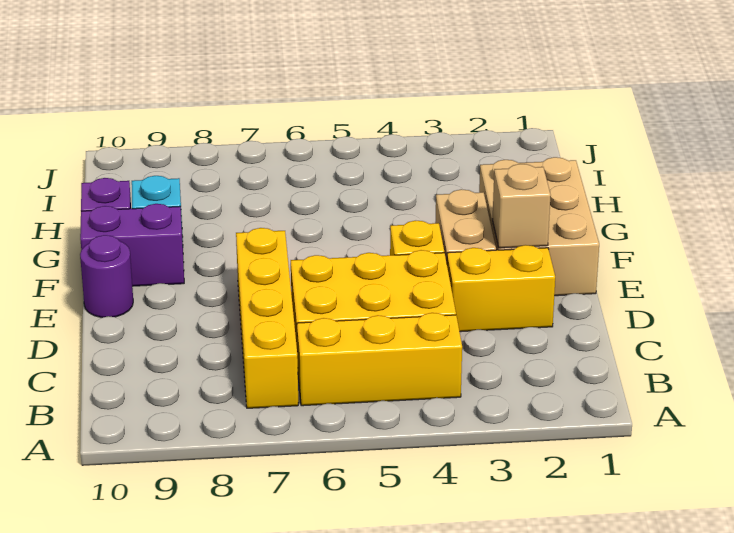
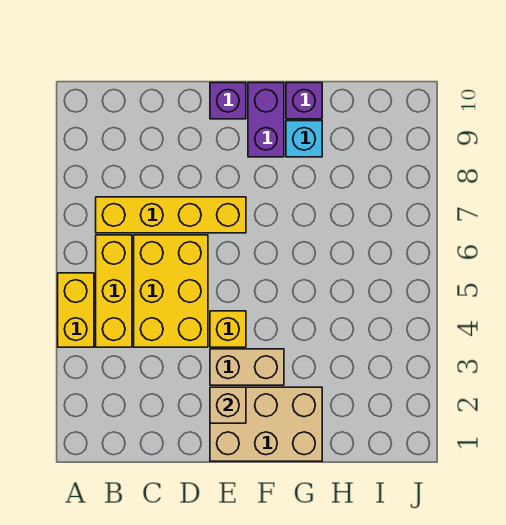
yellow brick D2:D3 level 1 -> yellow brick A4:A5 level 1
purple round brick E10 level 1 -> purple brick E10 level 1

